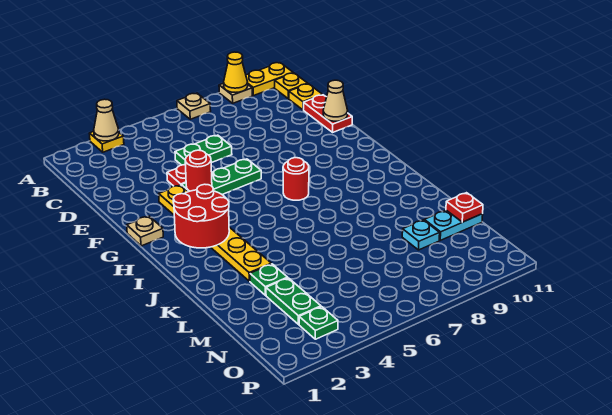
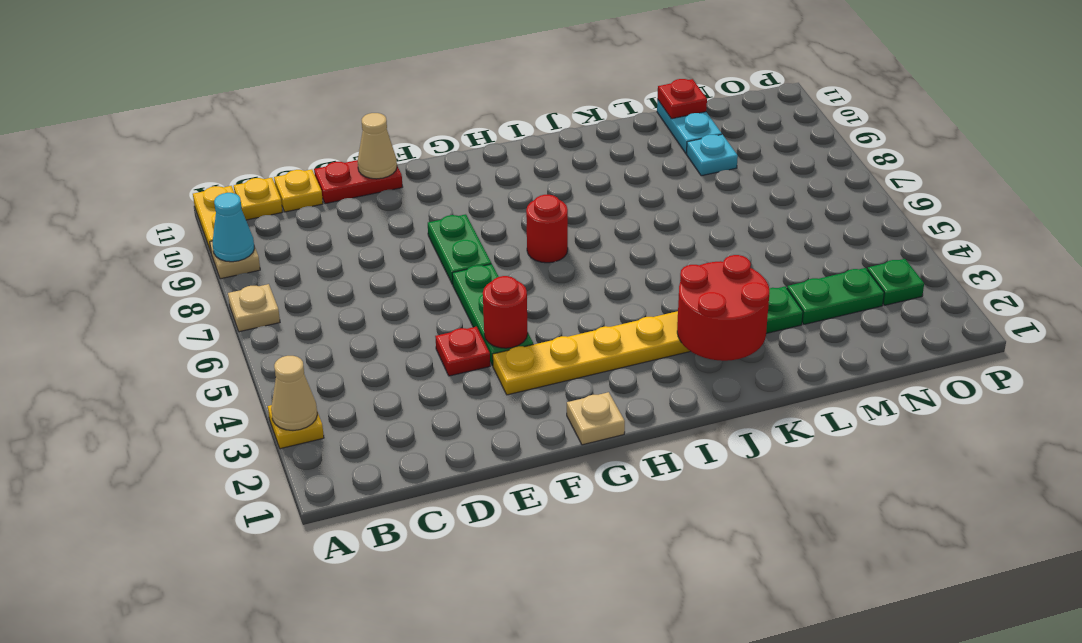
yellow cone A9 level 2 -> cyan cone A9 level 2
green plate D5:D6 level 1 -> green plate F7:F8 level 1
red round brick H2:I3 level 2 -> red round brick J2:K3 level 2

